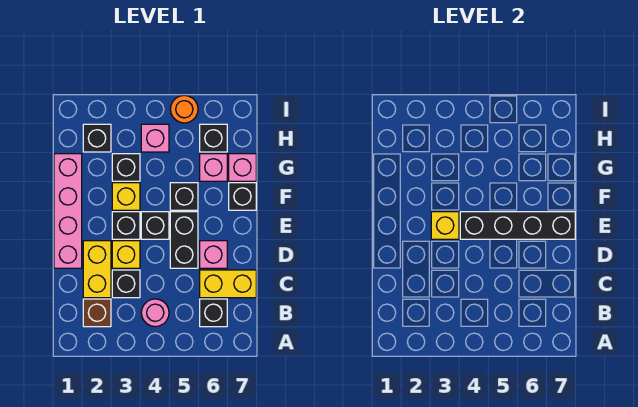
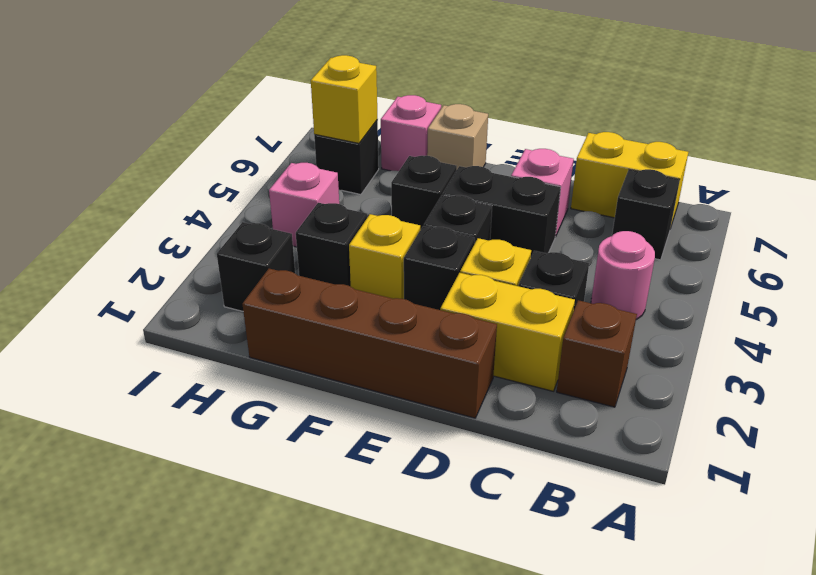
yellow brick C6:C7 level 1 -> yellow brick B7:C7 level 1
pink brick D1:G1 level 1 -> brown brick D1:G1 level 1
yellow brick E3 level 2 -> yellow brick H6 level 2
black brick E4:E7 level 2 -> none
black brick F7 level 1 -> tan brick F7 level 1
pink brick G6 level 1 -> none
orange round brick I5 level 1 -> none

